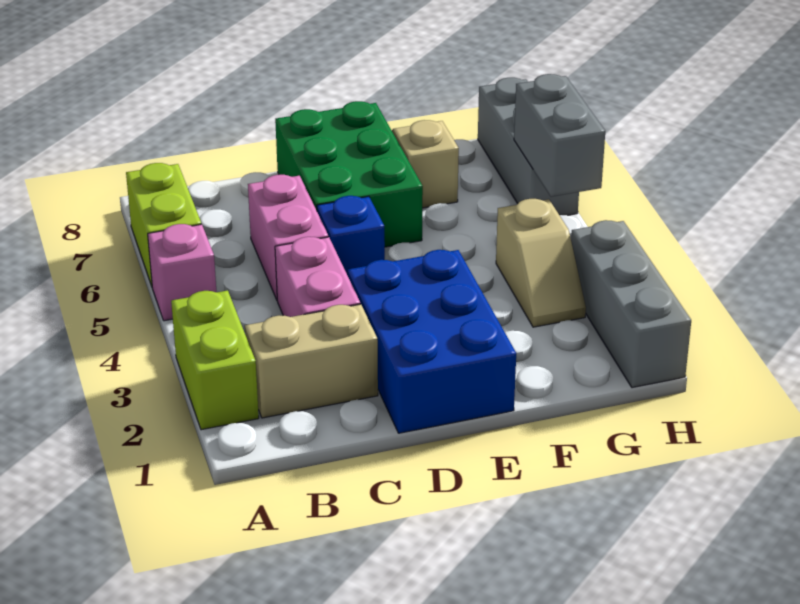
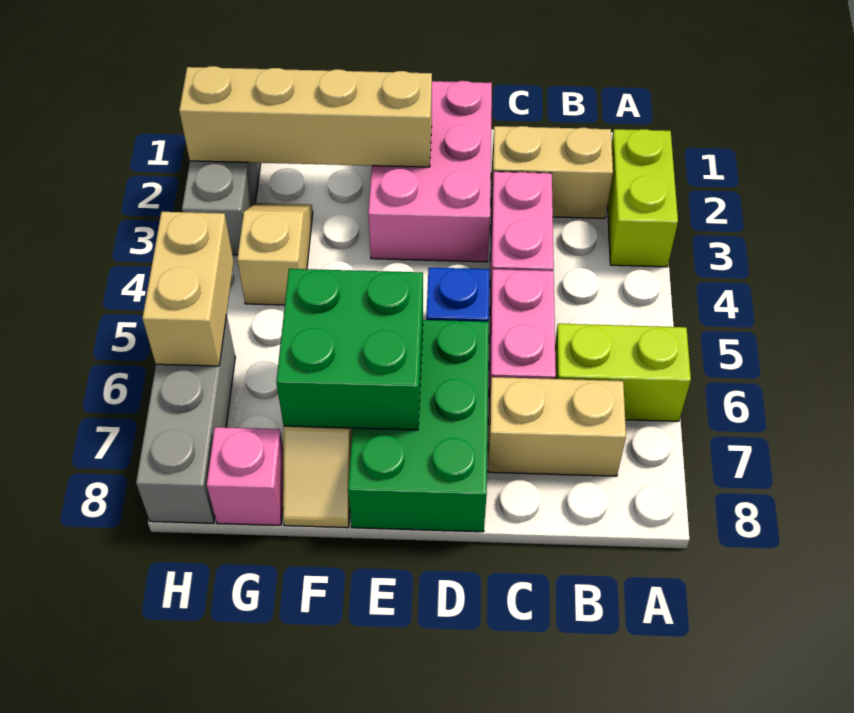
pink brick A5 level 1 -> pink brick G8 level 1
lime brick A6:A7 level 1 -> lime brick A6:B6 level 1
none -> tan brick B7:C7 level 1
blue brick D1:E3 level 1 -> pink brick D1:E3 level 1
none -> tan brick E2:H2 level 2
none -> green brick E6:F7 level 2
grey brick H5:H6 level 2 -> tan brick H5:H6 level 2

